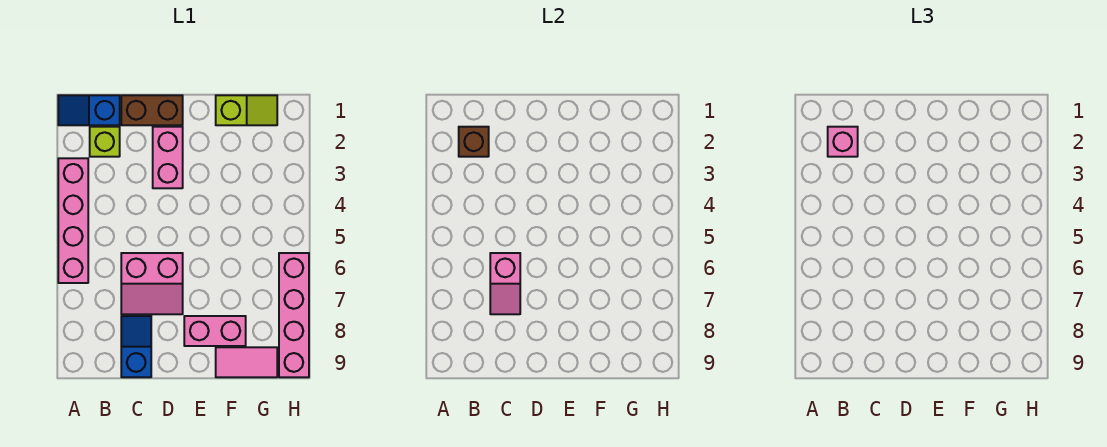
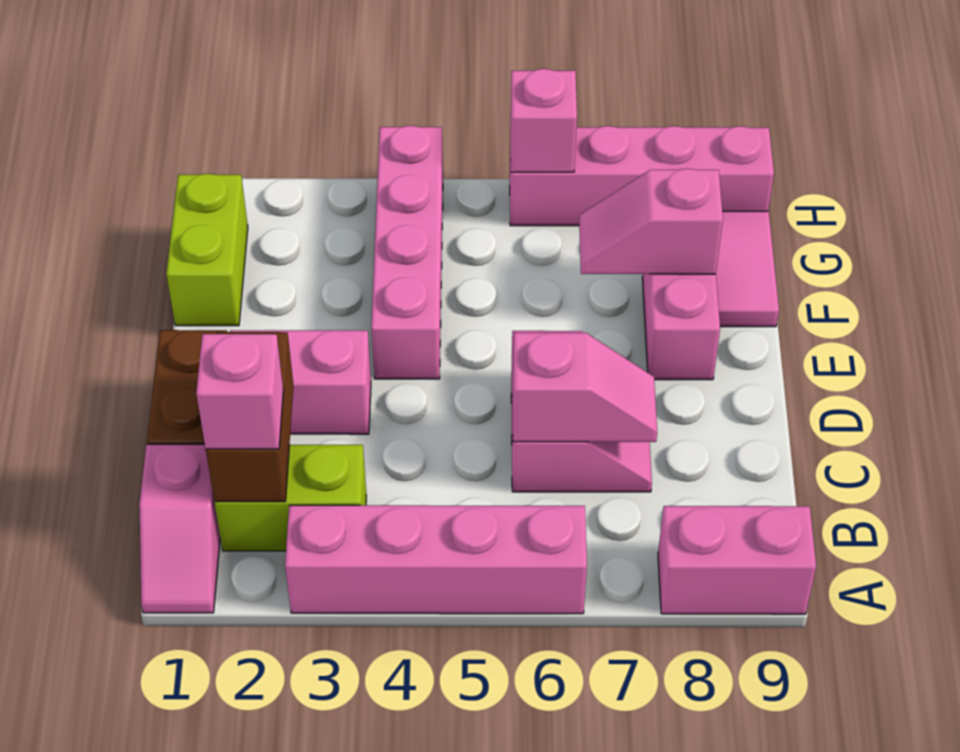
blue slope A1:B1 level 1 top B -> pink slope A1:B1 level 1 top B
none -> pink brick A8:A9 level 1
lime brick B2 level 1 -> lime brick B2:B3 level 1
brown brick B2 level 2 -> brown brick B2:C2 level 2
blue slope C8:C9 level 1 top 9 -> none
none -> pink brick E4:H4 level 1
lime slope F1:G1 level 1 top F -> lime brick F1:G1 level 1
none -> pink slope F7:F8 level 2 top 8
none -> pink brick H6 level 2

